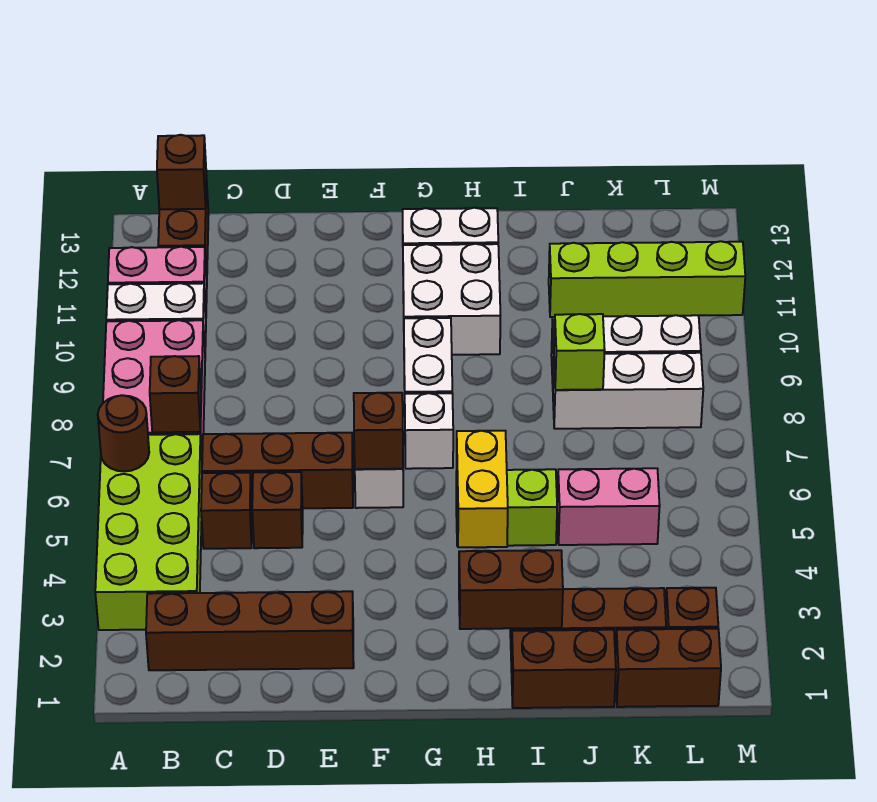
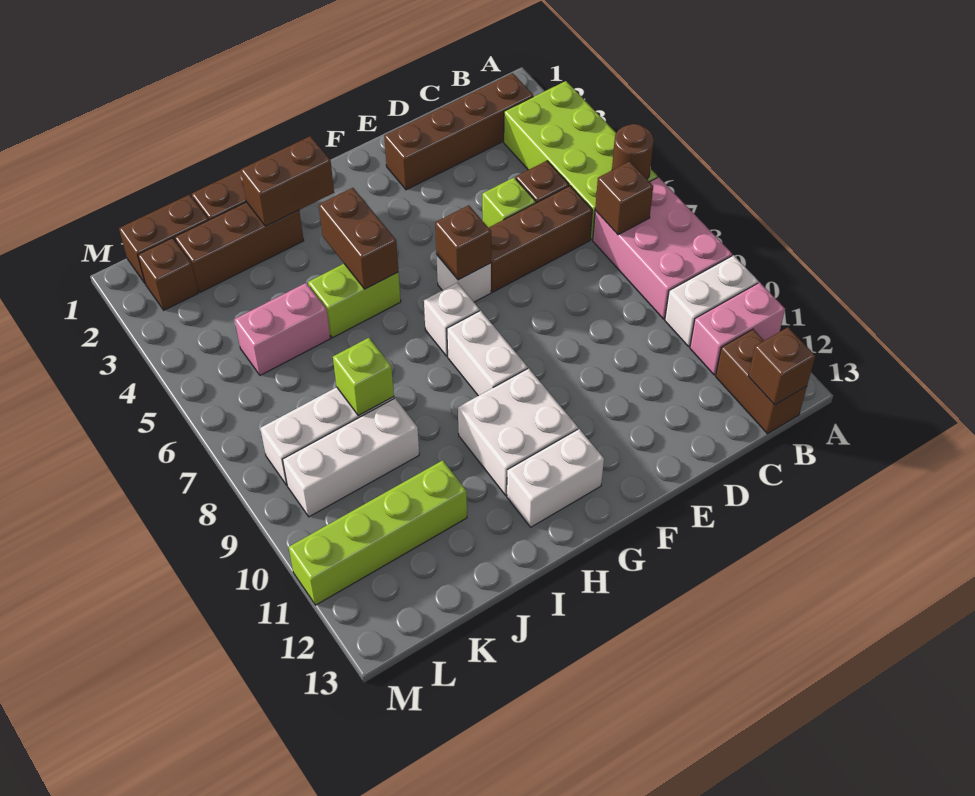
brown brick D5 level 1 -> lime brick D5 level 1
yellow brick H4:H5 level 2 -> brown brick H4:H5 level 2

